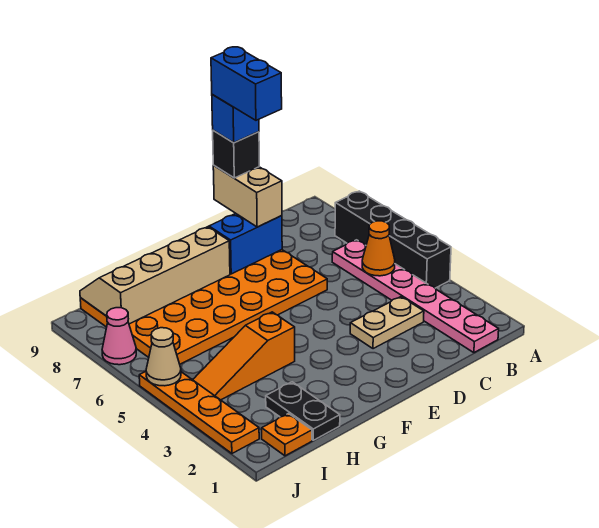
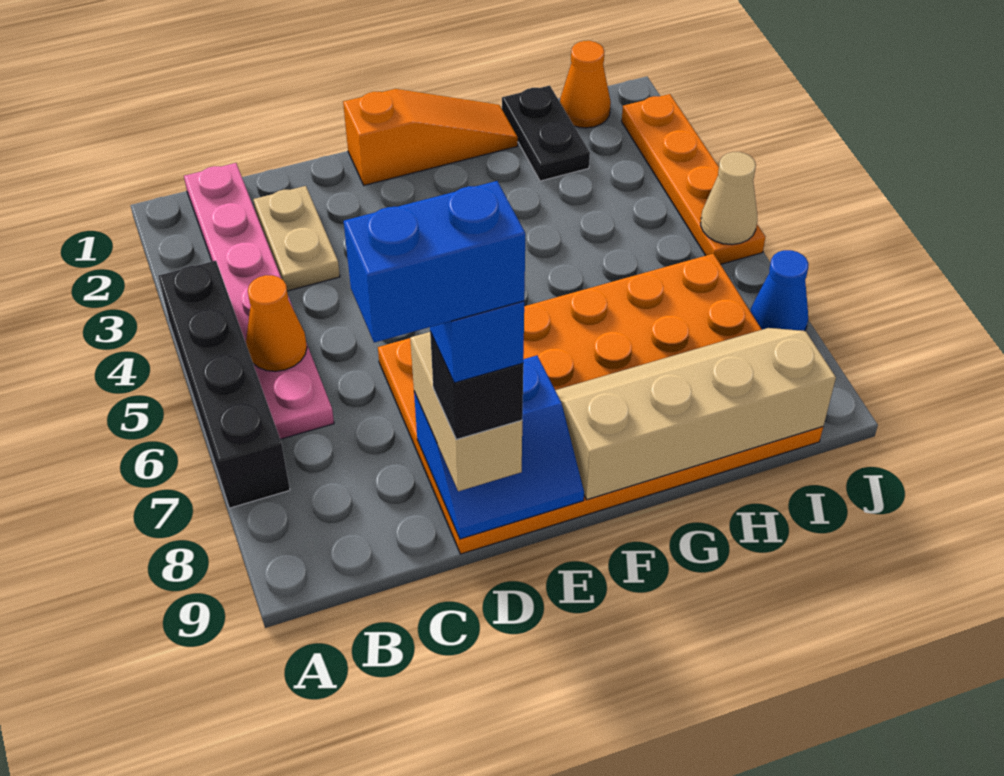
tan plate C3:D3 level 1 -> tan plate C2:C3 level 1
blue brick D8:D9 level 6 -> blue brick C9:D9 level 6
tan slope F8:I9 level 2 top 8 -> tan slope F8:I9 level 2 top 9
orange slope G4:I4 level 1 top G -> orange slope E1:G1 level 1 top E
orange plate I1 level 1 -> orange cone I1 level 1
pink cone J7 level 1 -> blue cone J7 level 1

